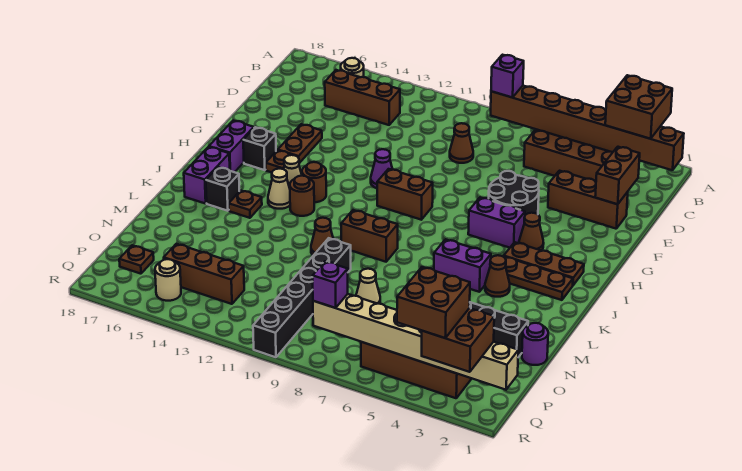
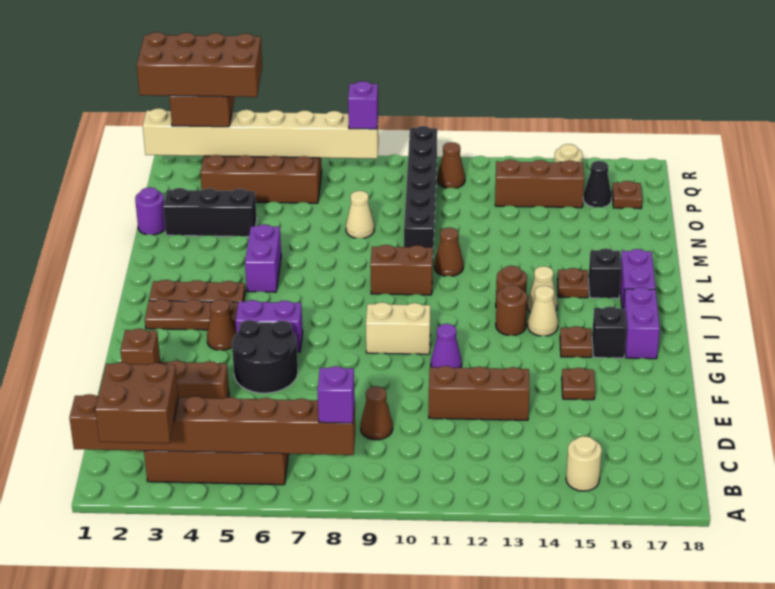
brown brick C13:C15 level 1 -> brown brick E11:E13 level 1
brown brick D2:E2 level 2 -> brown brick E2 level 2
brown plate F15:G15 level 1 -> brown plate F15 level 1
brown brick H9:H10 level 1 -> tan brick H9:H10 level 1
brown cone K4 level 1 -> brown cone Q11 level 1
purple brick K5:K6 level 1 -> purple brick K5:L5 level 1
none -> black cone P16 level 1
brown brick Q3:R4 level 4 -> brown brick Q1:R4 level 4

